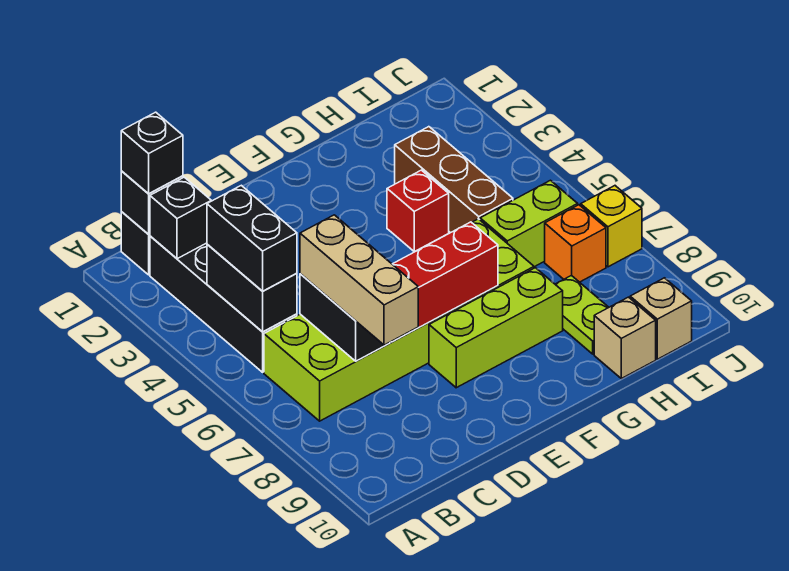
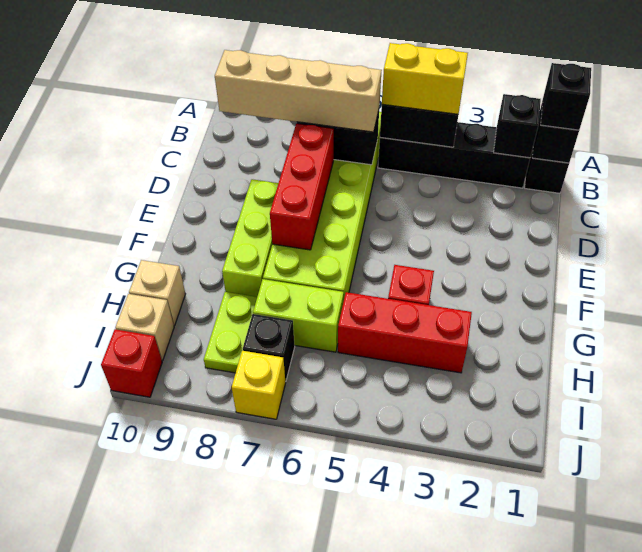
black brick B4:B5 level 3 -> yellow brick B4:B5 level 3
tan brick C6:C8 level 3 -> tan brick C6:C9 level 3
brown brick H3:H5 level 1 -> red brick H3:H5 level 1
lime brick H6:I6 level 1 -> lime brick H6:H7 level 1
lime plate H8:H9 level 1 -> lime plate H8:I8 level 1
orange brick I7 level 1 -> black brick I7 level 1
none -> red brick J10 level 1

